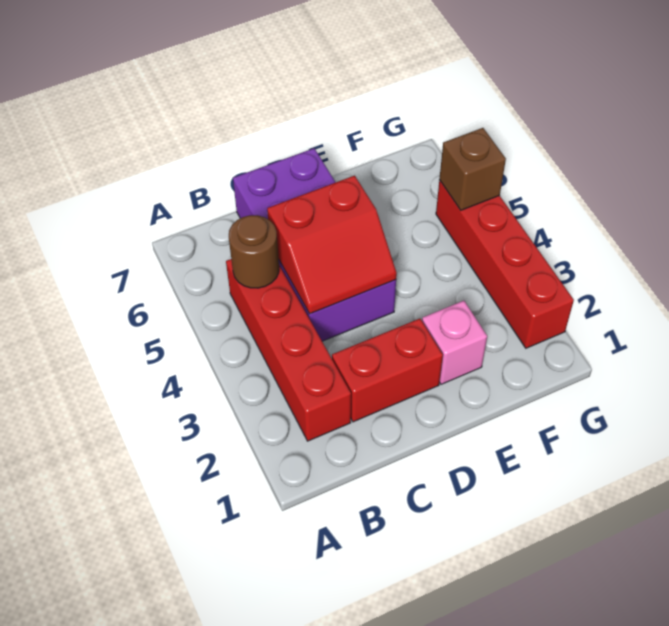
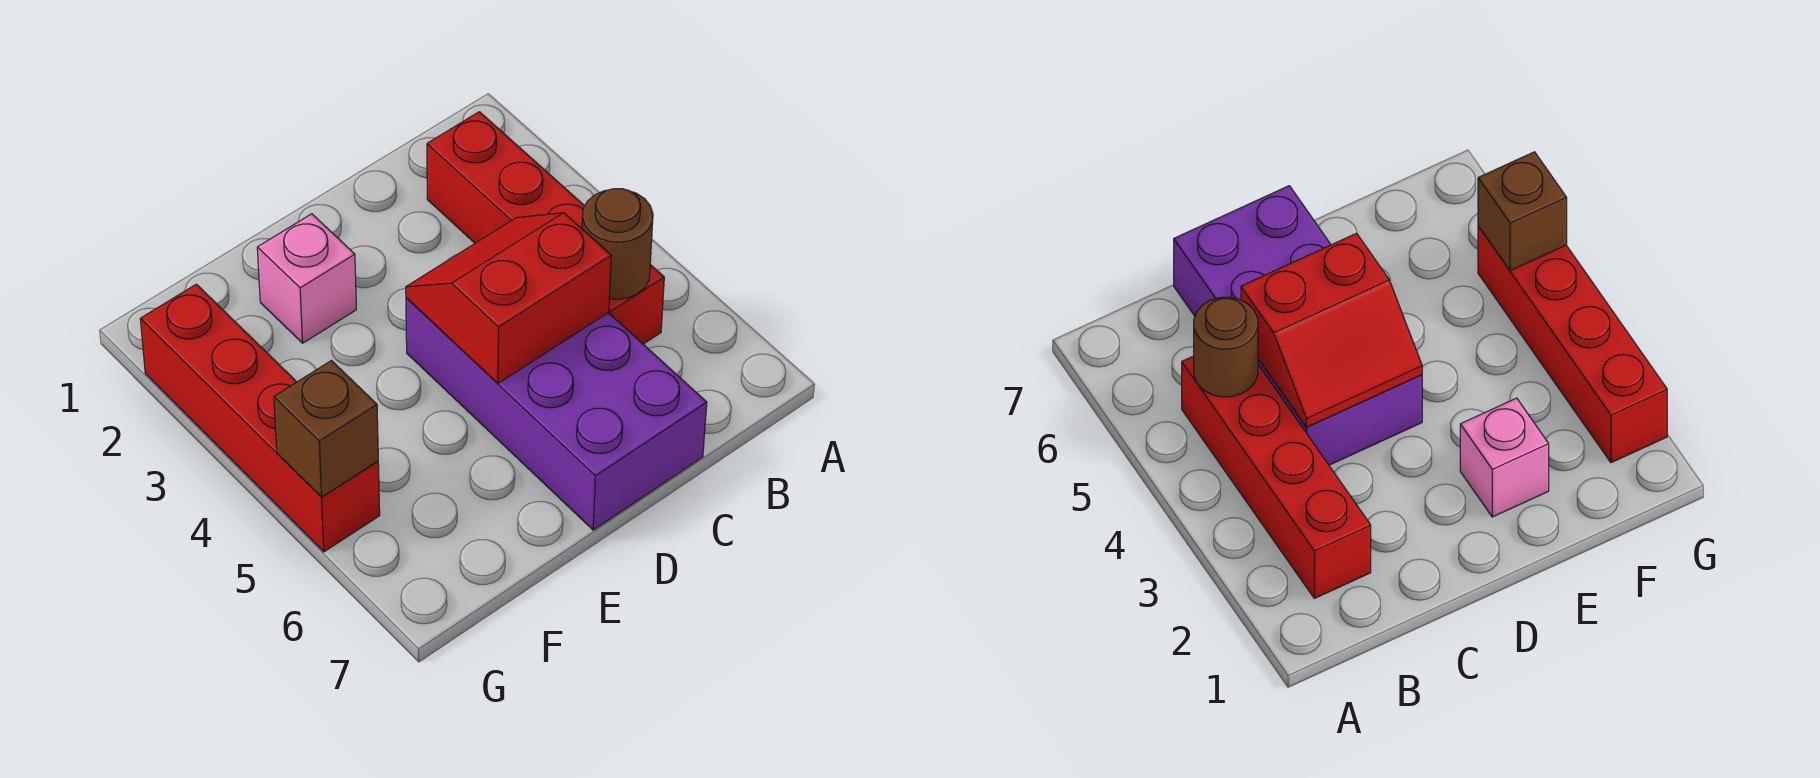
red brick C2:D2 level 1 -> none

